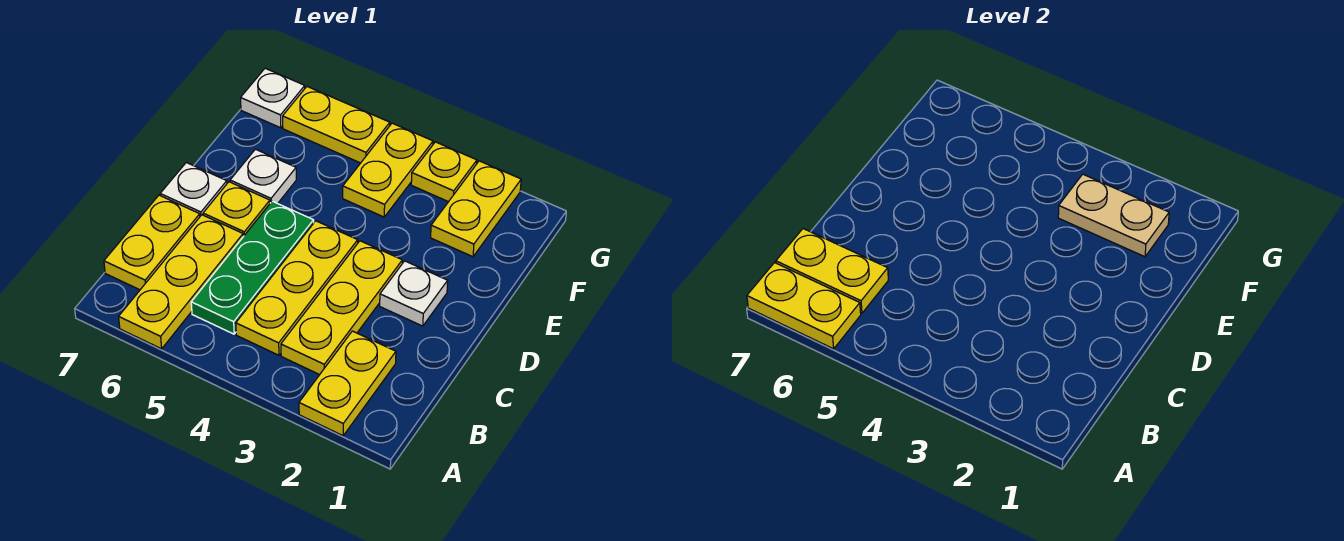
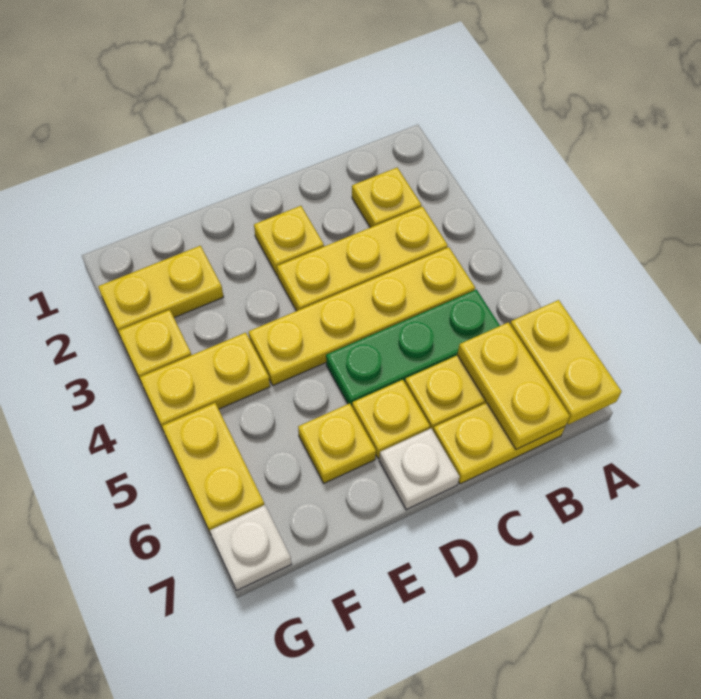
yellow plate A2:B2 level 1 -> yellow plate B2 level 1
yellow plate B4:D4 level 1 -> yellow plate B4:E4 level 1
white plate D2 level 1 -> yellow plate D2 level 1
white plate E6 level 1 -> yellow plate E6 level 1
tan plate F2:F3 level 2 -> none

